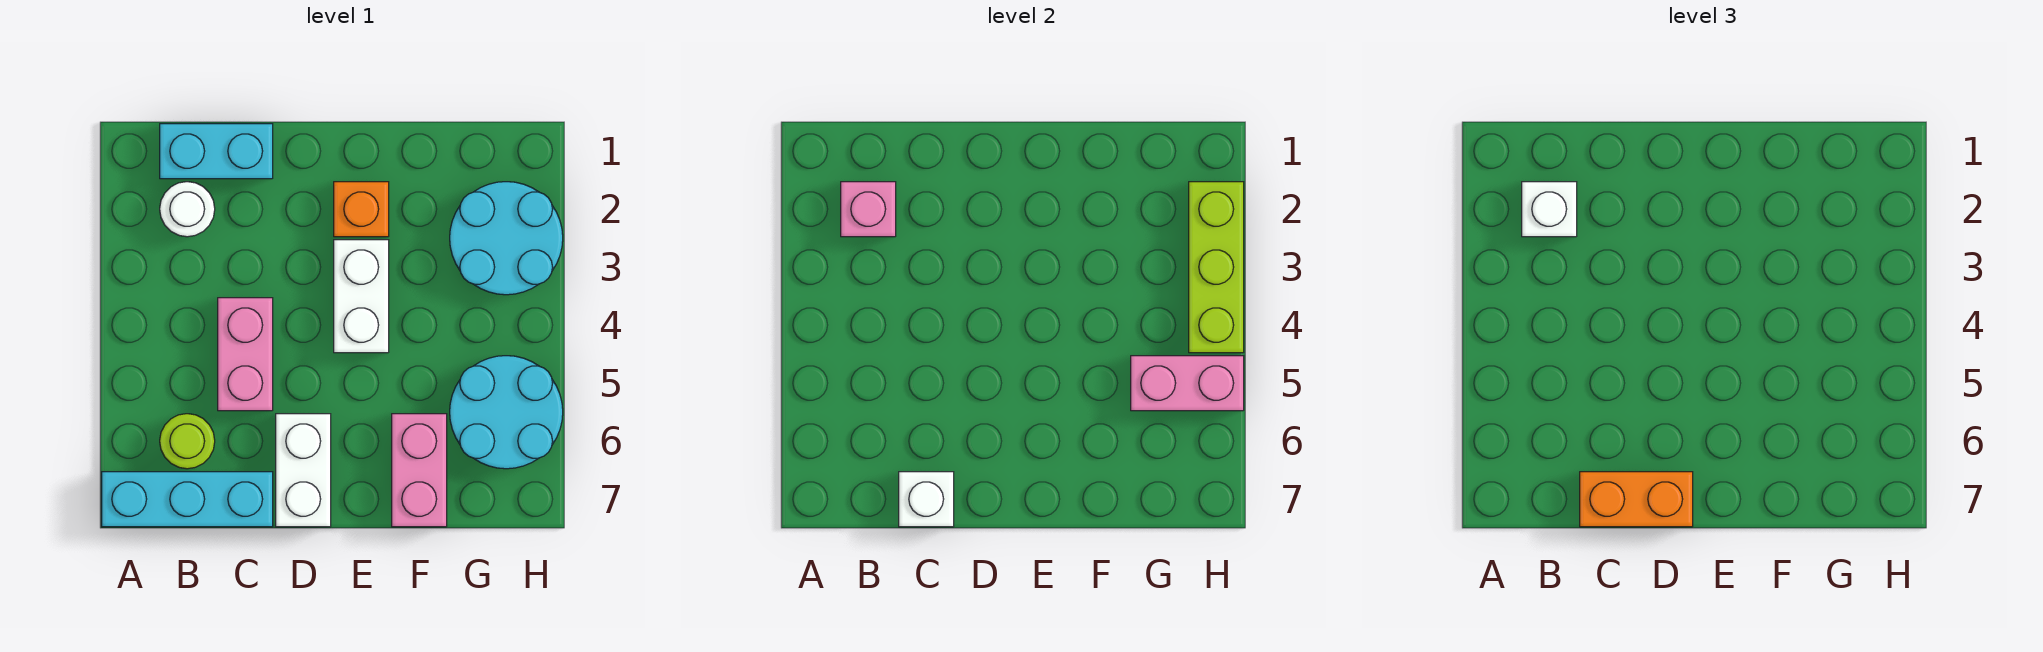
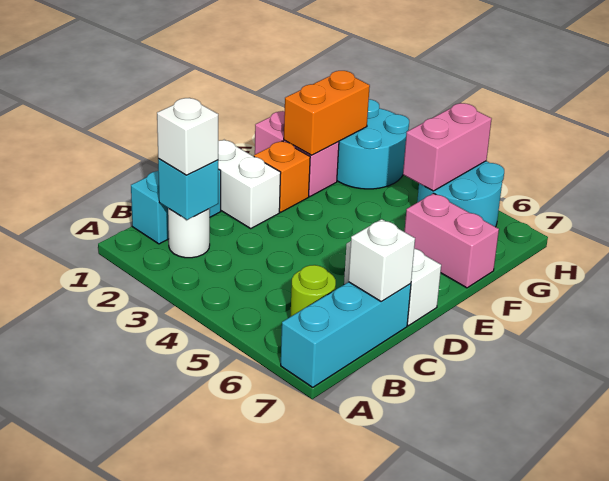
pink brick B2 level 2 -> cyan brick B2 level 2
pink brick C4:C5 level 1 -> pink brick F1:F2 level 1
orange brick C7:D7 level 3 -> orange brick F2:G2 level 2
white brick E3:E4 level 1 -> white brick D1:D2 level 1
lime brick H2:H4 level 2 -> none

